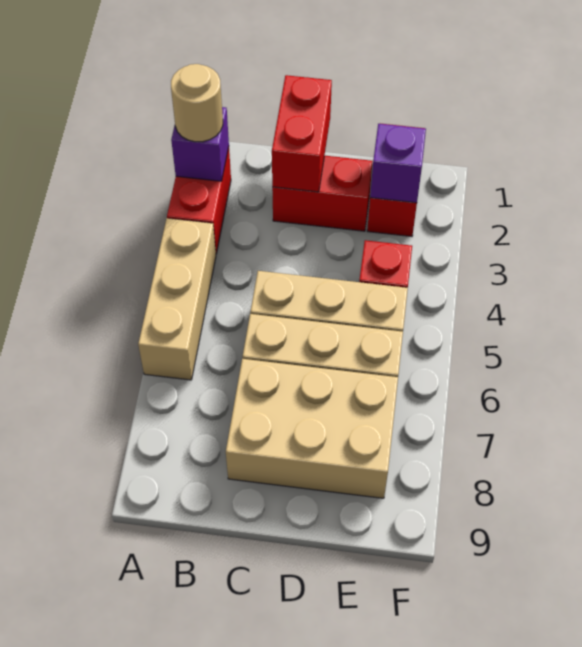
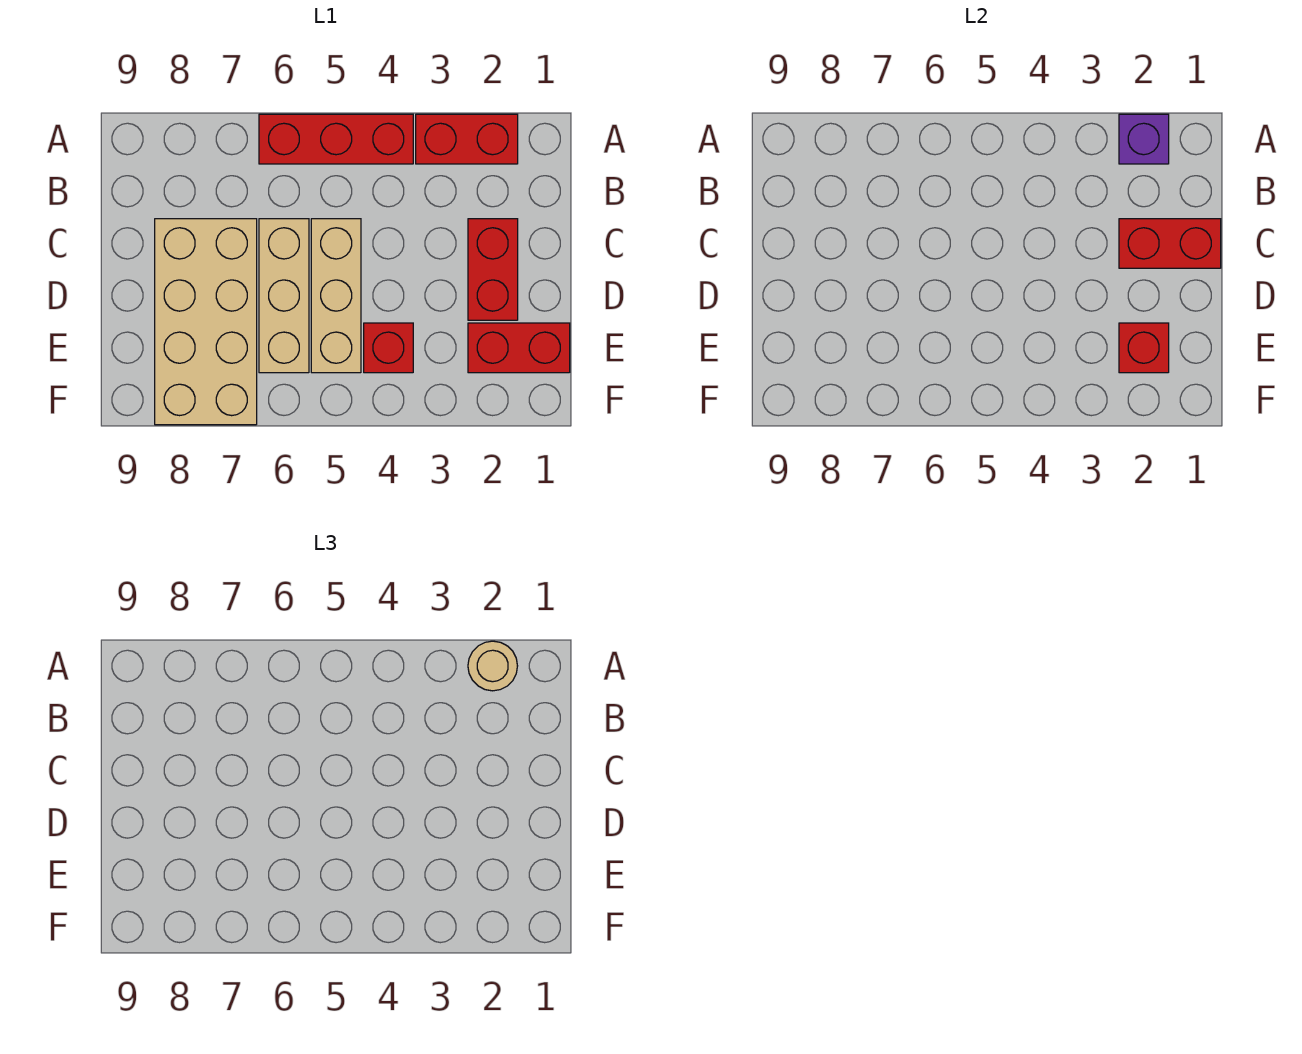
tan brick A4:A6 level 1 -> red brick A4:A6 level 1
tan brick C7:E8 level 1 -> tan brick C7:F8 level 1
purple brick E2 level 2 -> red brick E2 level 2

